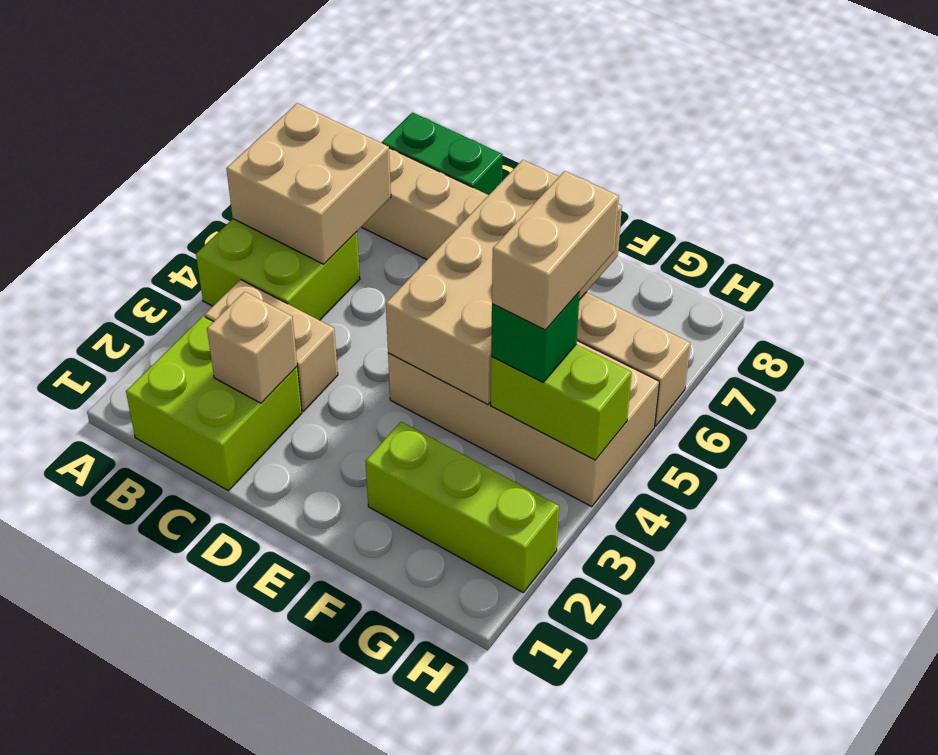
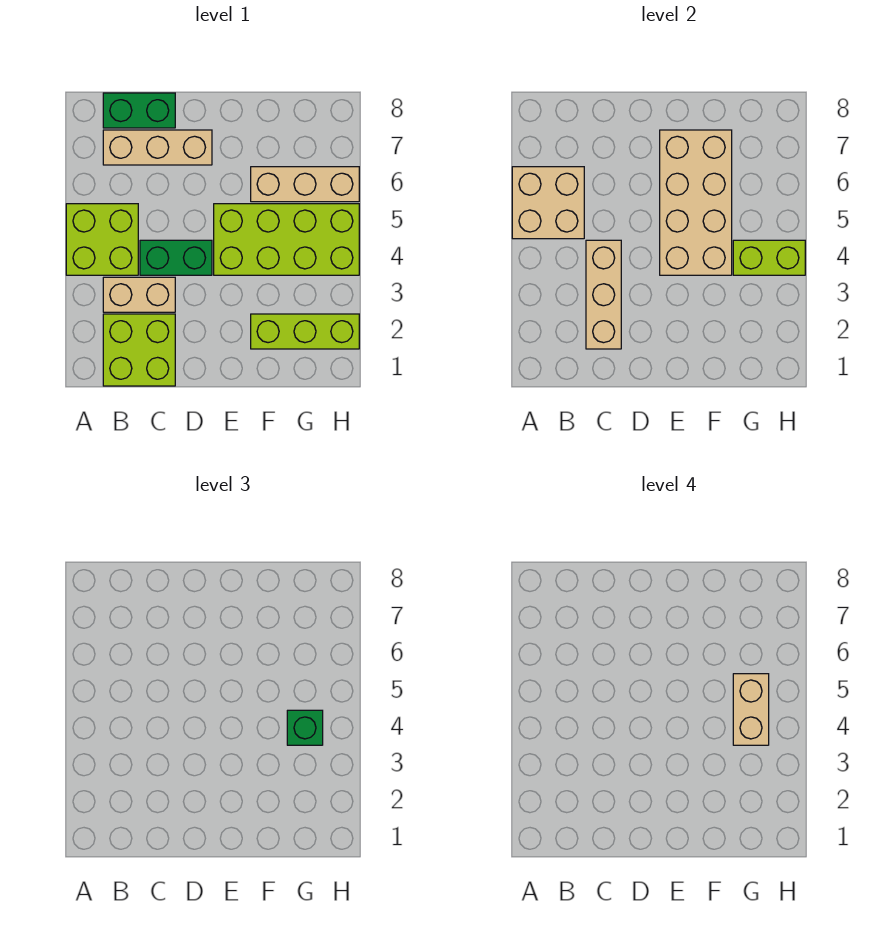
tan brick C2 level 2 -> tan brick C2:C4 level 2
none -> green brick C4:D4 level 1
tan brick E4:H5 level 1 -> lime brick E4:H5 level 1

